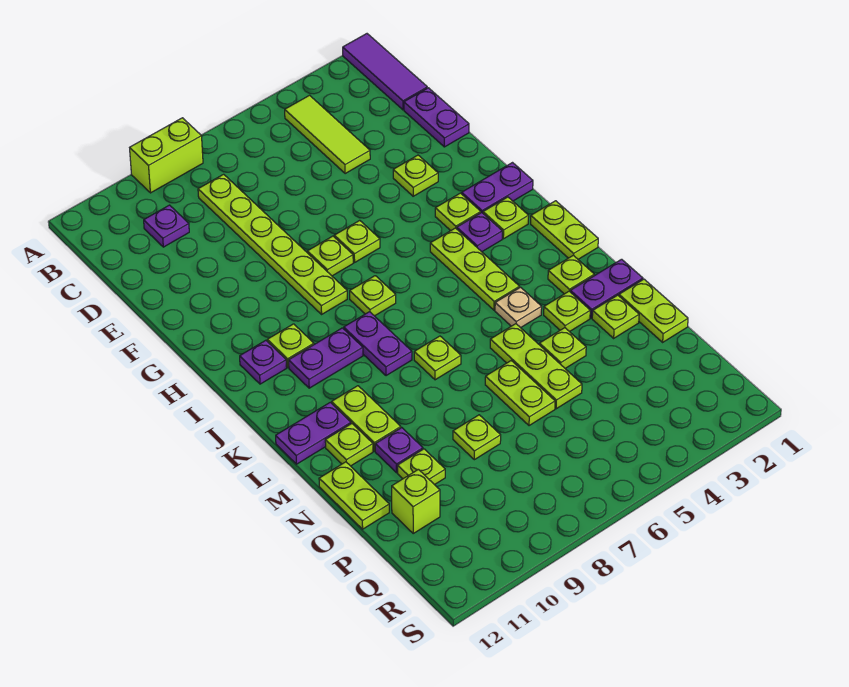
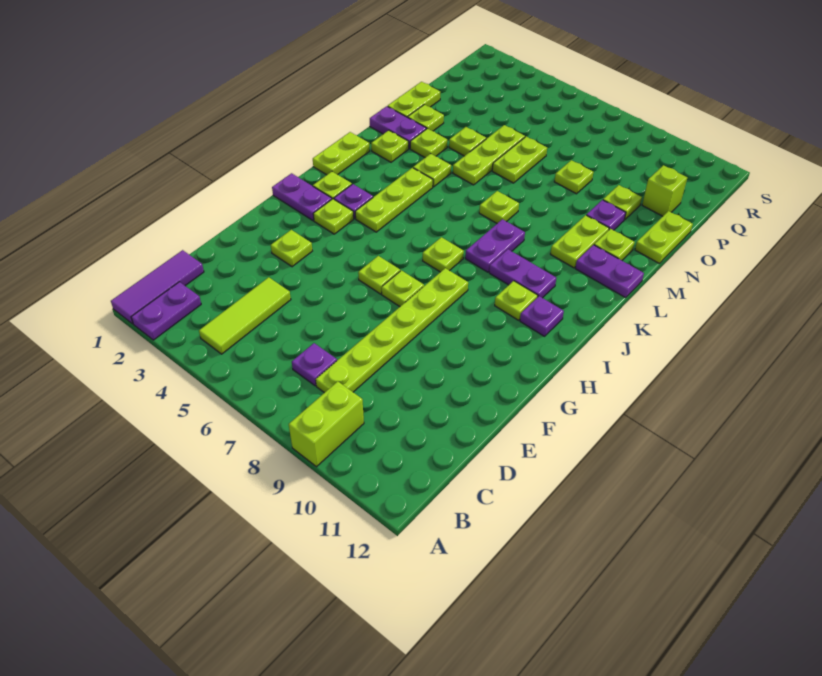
lime brick A8:A9 level 1 -> lime brick A9:B9 level 1
purple plate C10 level 1 -> purple plate C7 level 1
purple plate D1:E1 level 1 -> purple plate A2:B2 level 1
tan plate L4 level 1 -> lime plate L4 level 1

